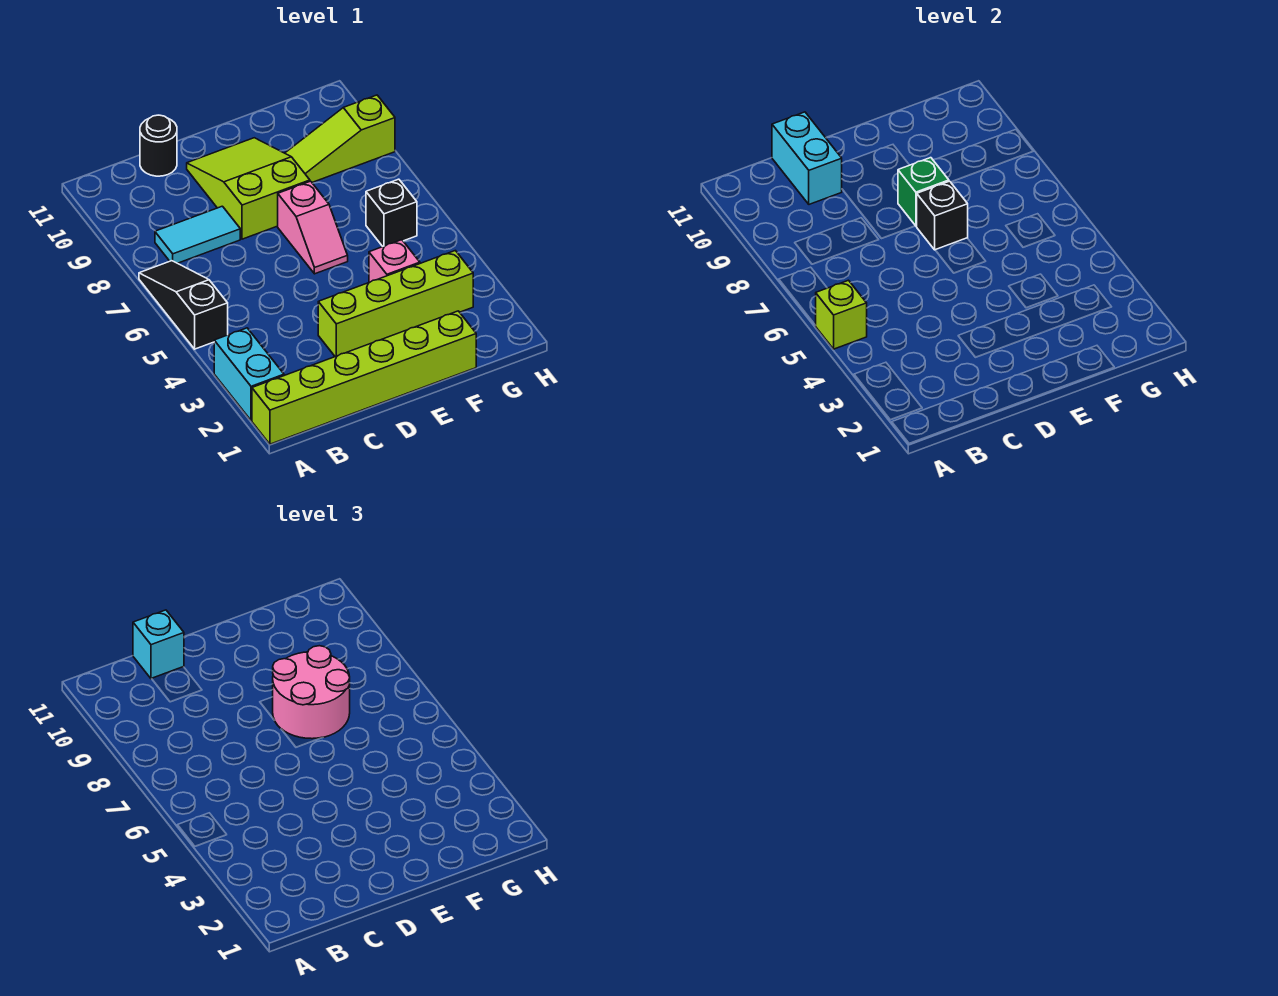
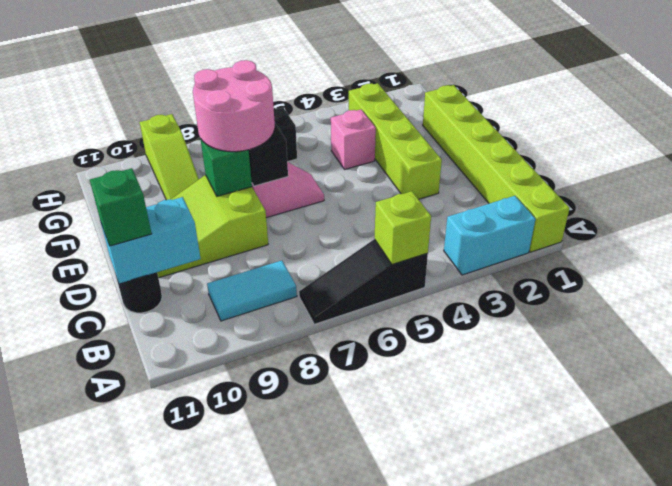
cyan tile B8:C8 level 1 -> cyan tile B8:B9 level 1
cyan brick C11 level 3 -> green brick C11 level 3

